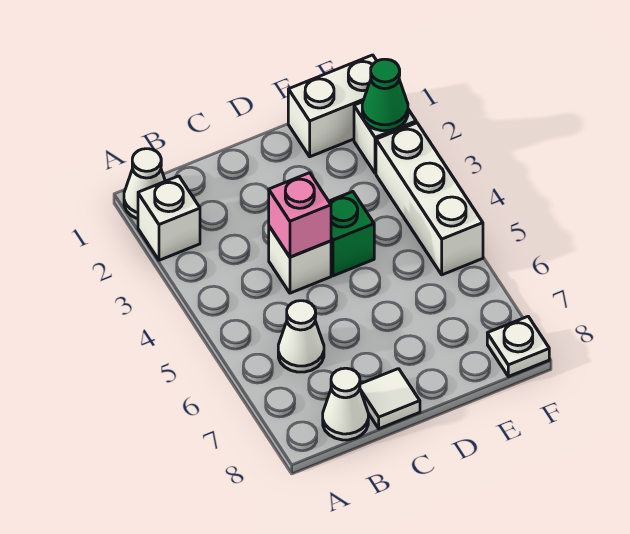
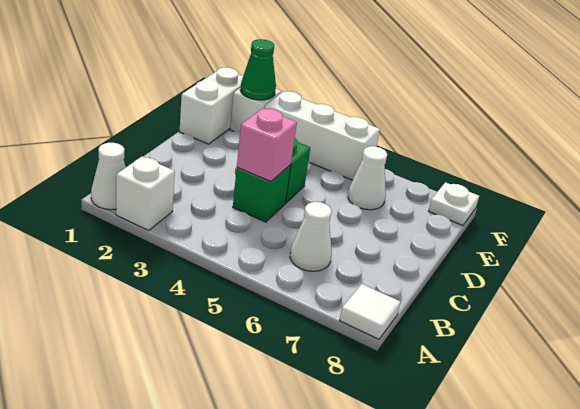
white cone B8 level 1 -> white cone E6 level 1
white brick C4 level 1 -> green brick C4 level 1
white tile C8 level 1 -> white tile A8 level 1

